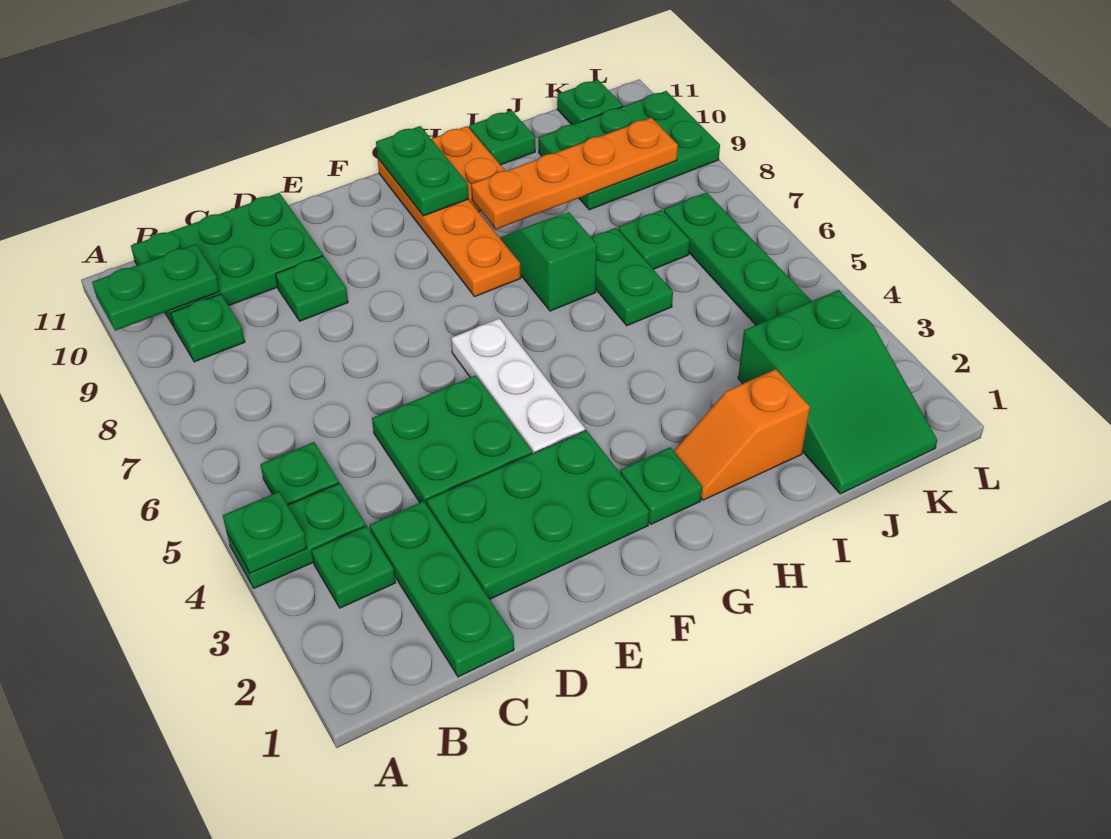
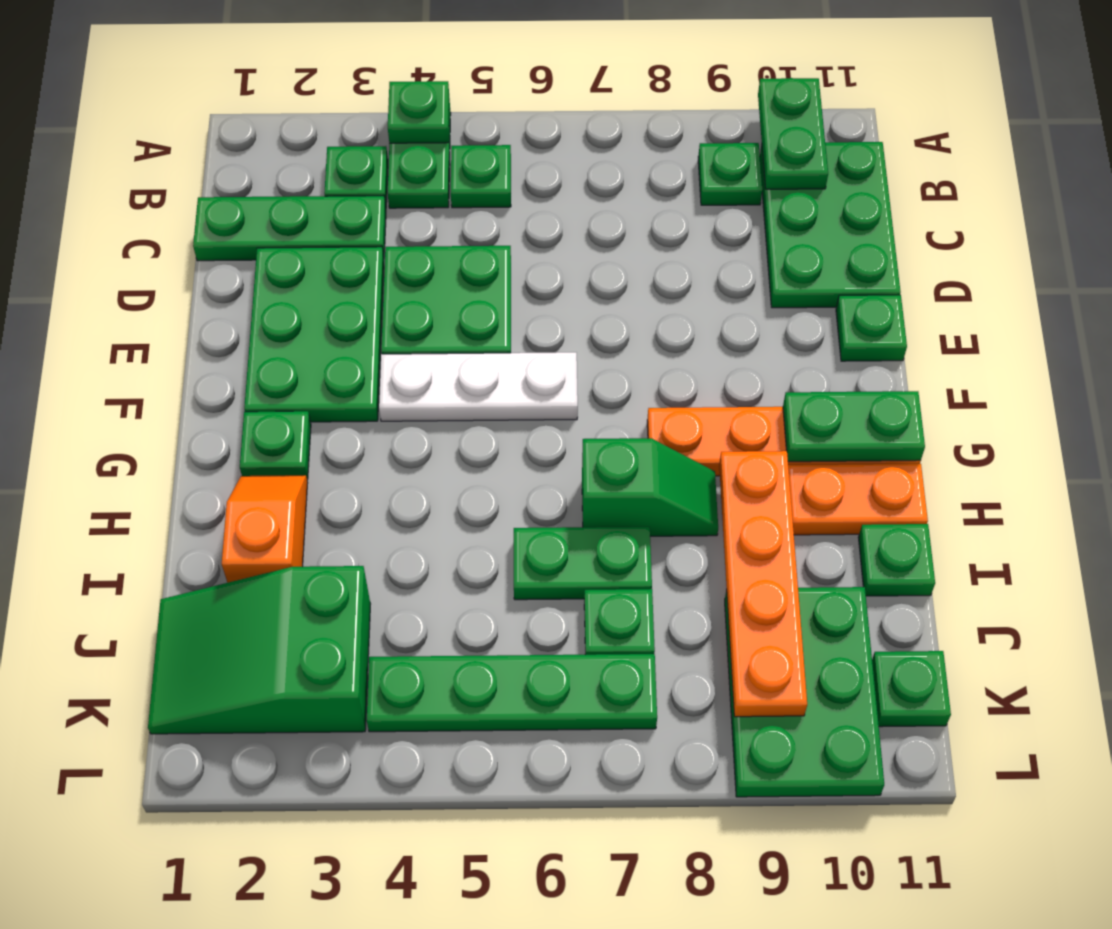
green plate D9 level 1 -> green plate E11 level 1

